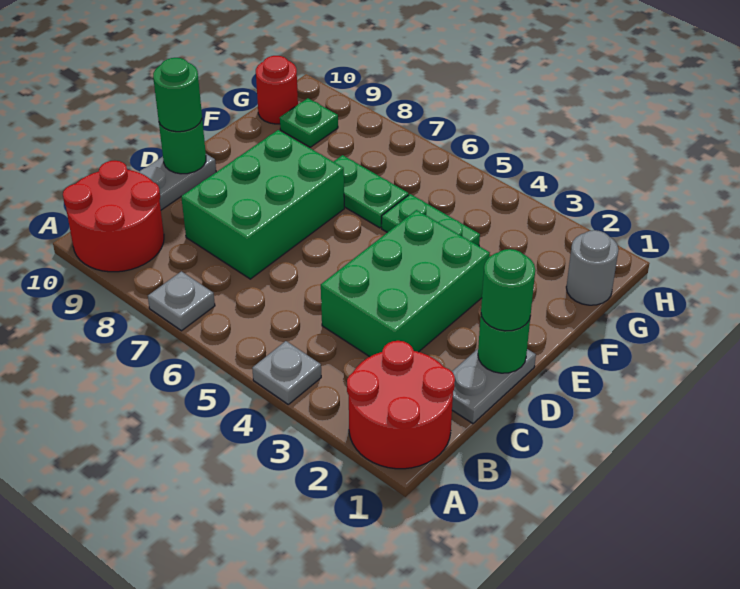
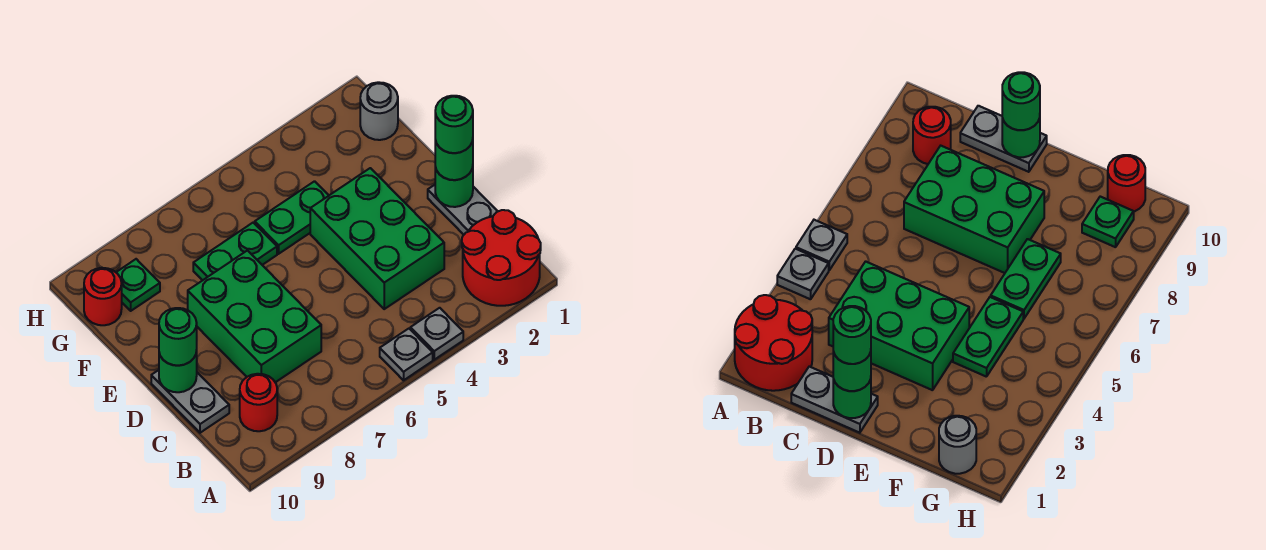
grey plate A7 level 1 -> grey plate A5 level 1
red round brick A9:B10 level 1 -> red round brick B9 level 1
none -> green round brick D1 level 4

